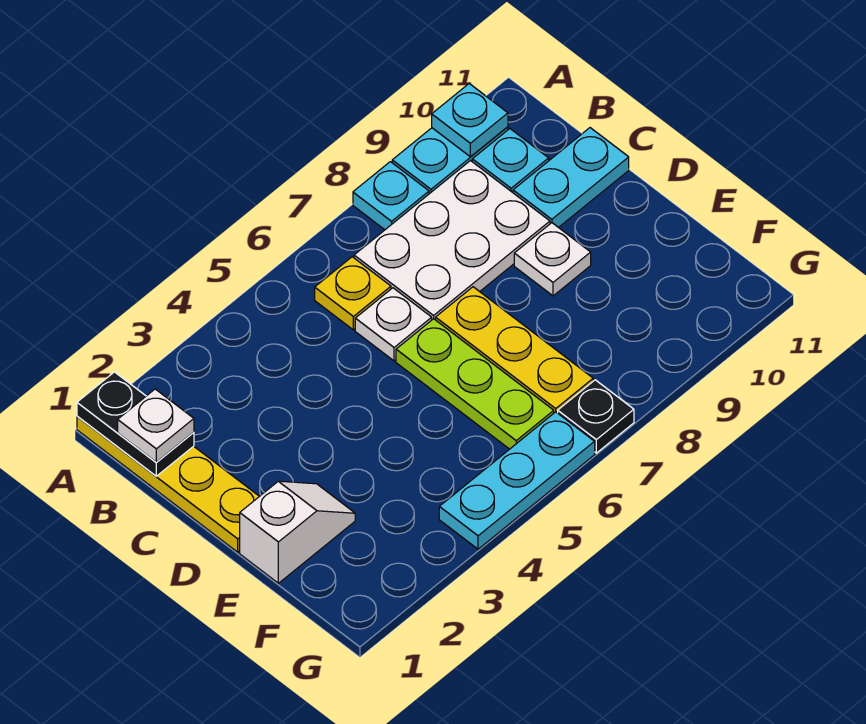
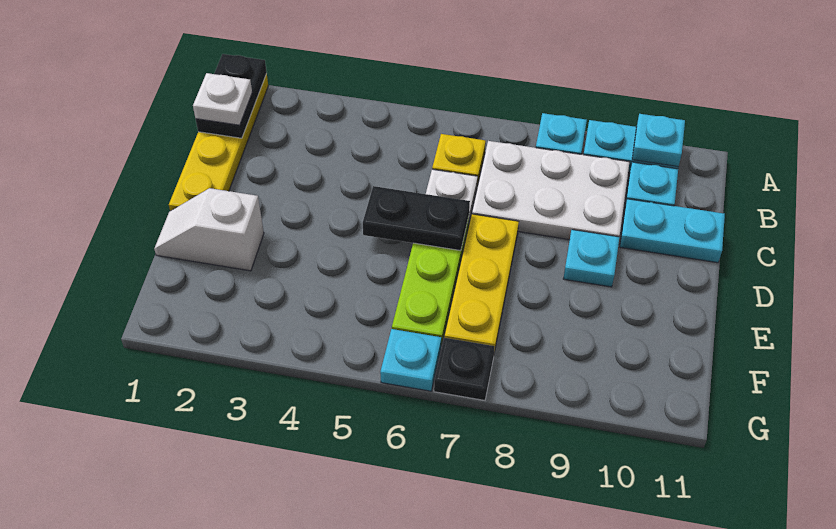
none -> black plate D5:D6 level 2
white plate D9 level 1 -> cyan plate D9 level 1
white slope E1:E2 level 1 top 1 -> white slope E1:E2 level 1 top 2
cyan plate G4:G6 level 1 -> cyan plate G6 level 1

